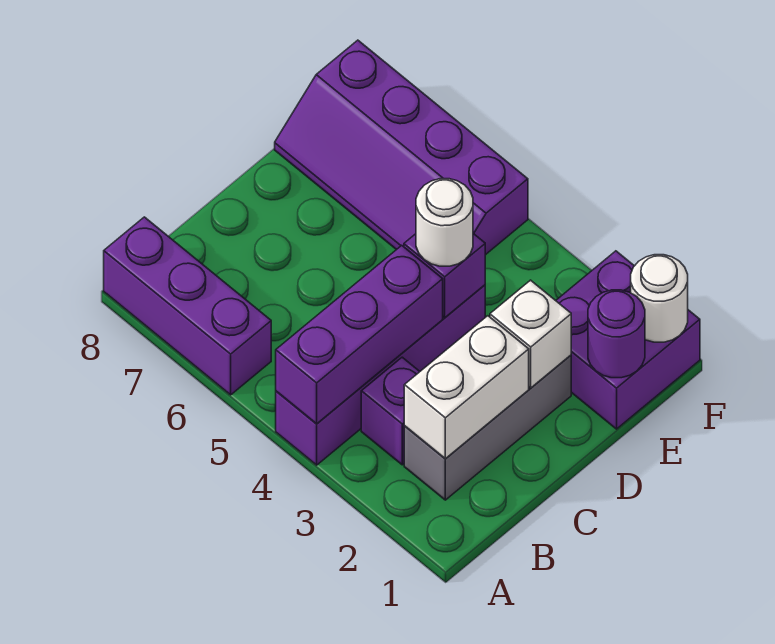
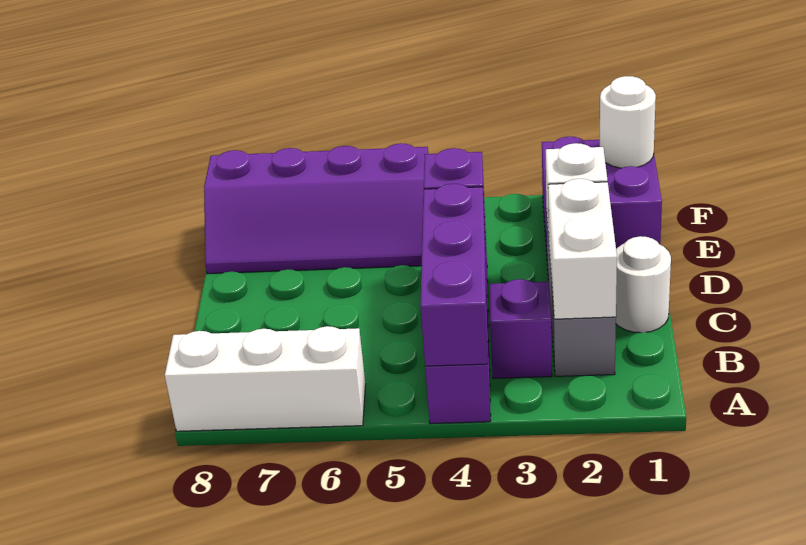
purple brick A6:A8 level 1 -> white brick A6:A8 level 1
white round brick D4 level 3 -> white round brick C1 level 1
purple round brick E1 level 2 -> none

